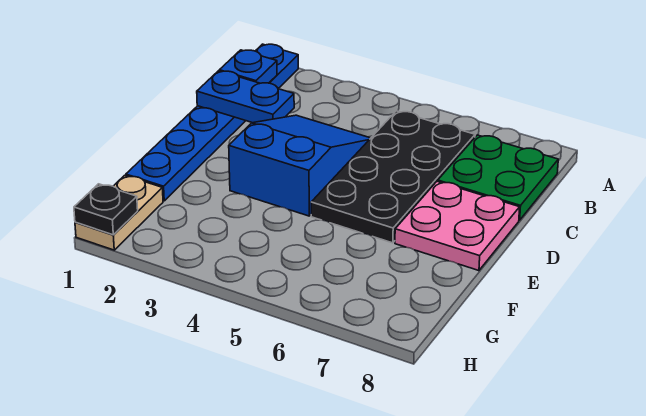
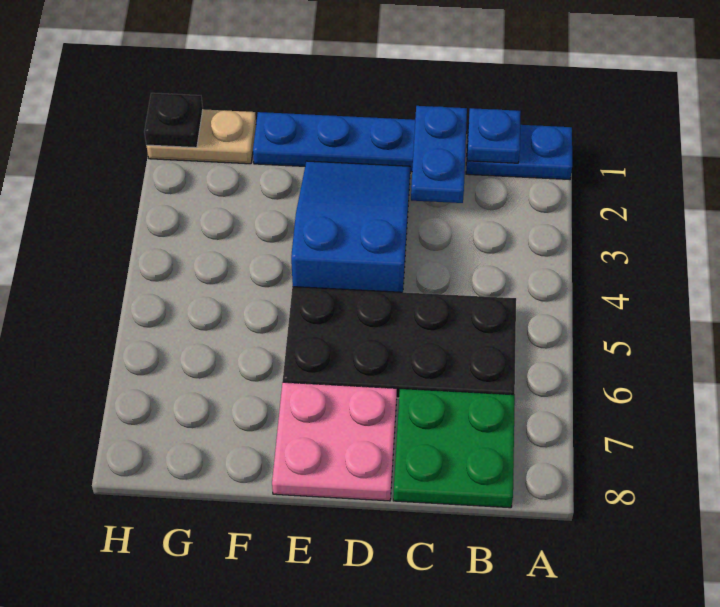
blue slope C3:E4 level 1 top E -> blue slope D2:E4 level 1 top 4

